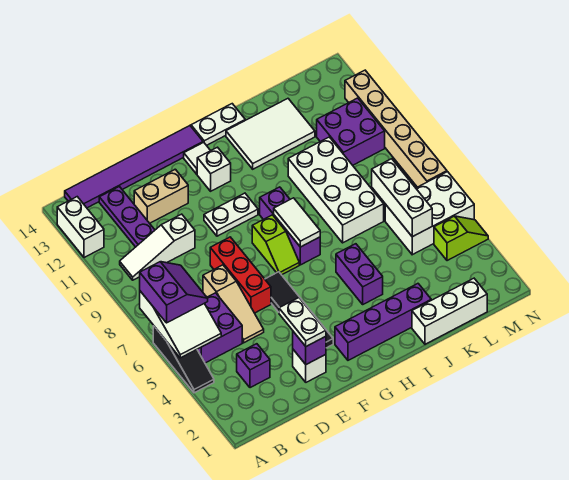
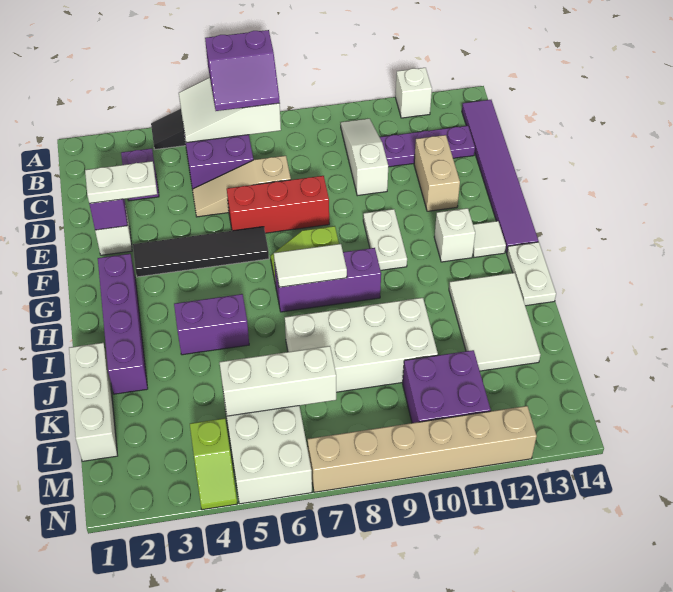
white brick A12:A13 level 1 -> white brick A12 level 1

